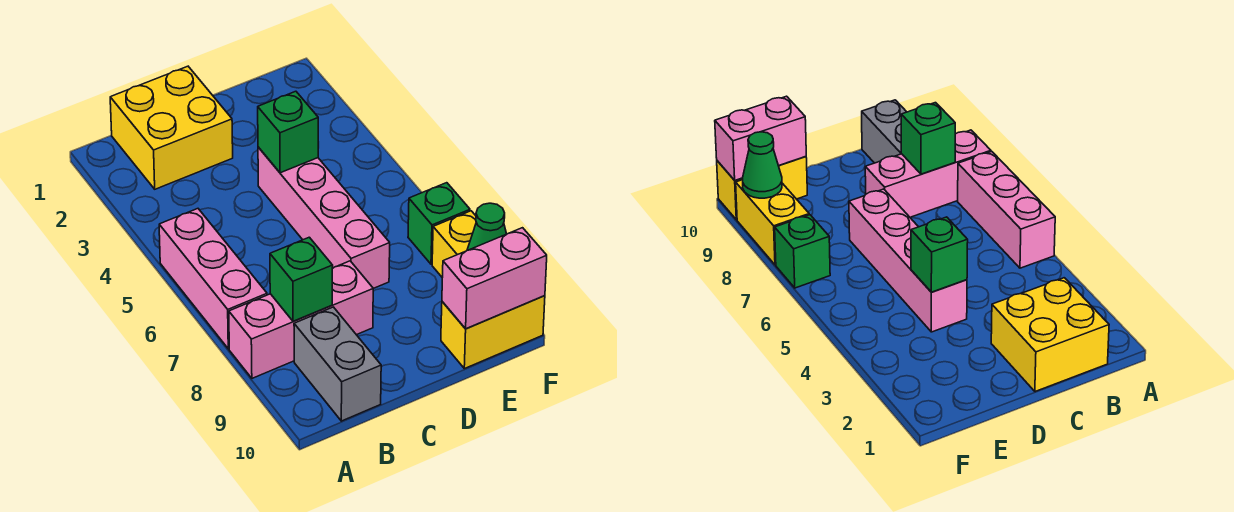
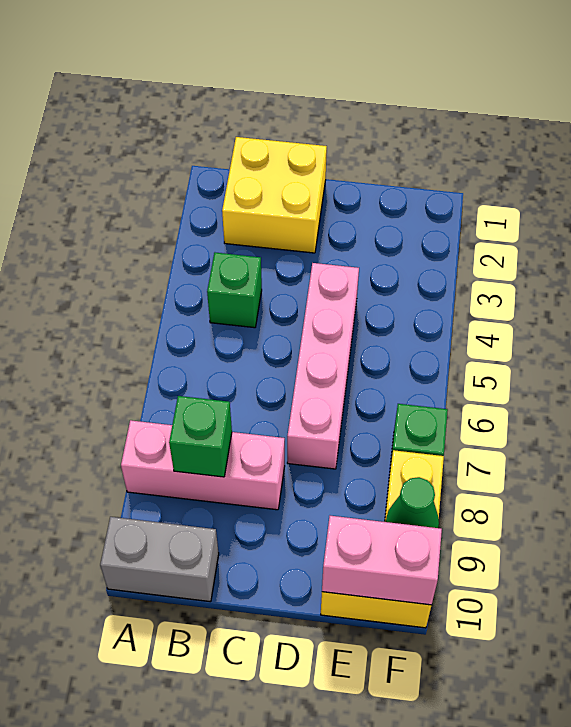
pink brick A5:A7 level 1 -> none
grey brick B9:B10 level 1 -> grey brick A10:B10 level 1
green brick D4 level 2 -> green brick B4 level 1

